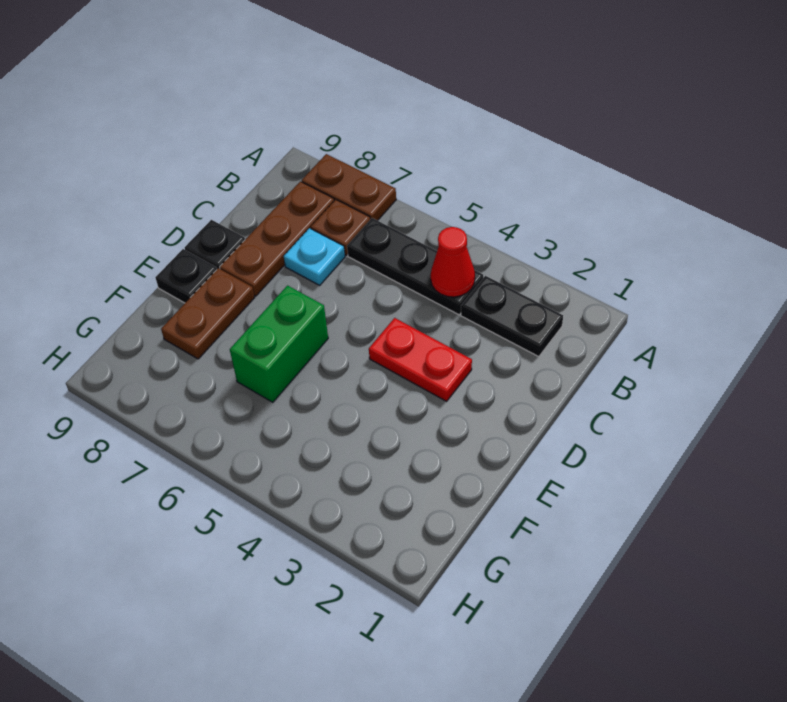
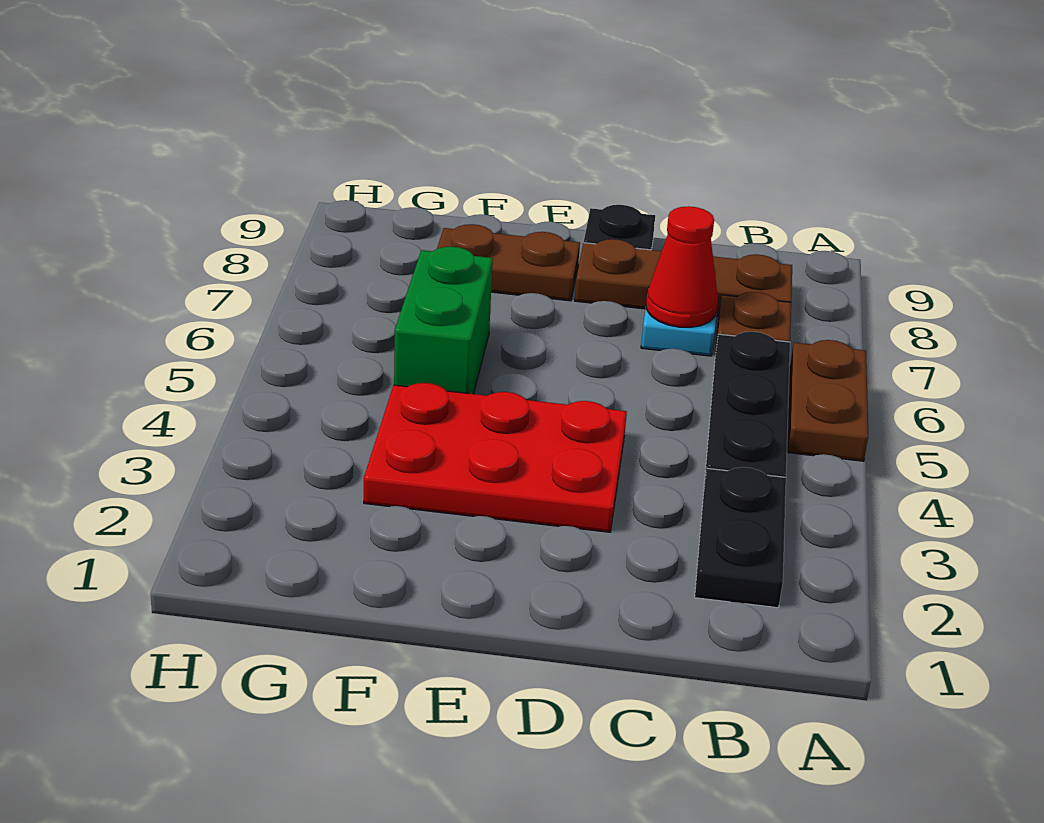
brown plate A7:A8 level 1 -> brown plate A5:A6 level 1
red cone B4 level 2 -> red cone C7 level 2
red plate D3:D4 level 1 -> red plate D3:F4 level 1
green brick E6:F6 level 1 -> green brick F5:F6 level 1
black plate E9 level 1 -> none

